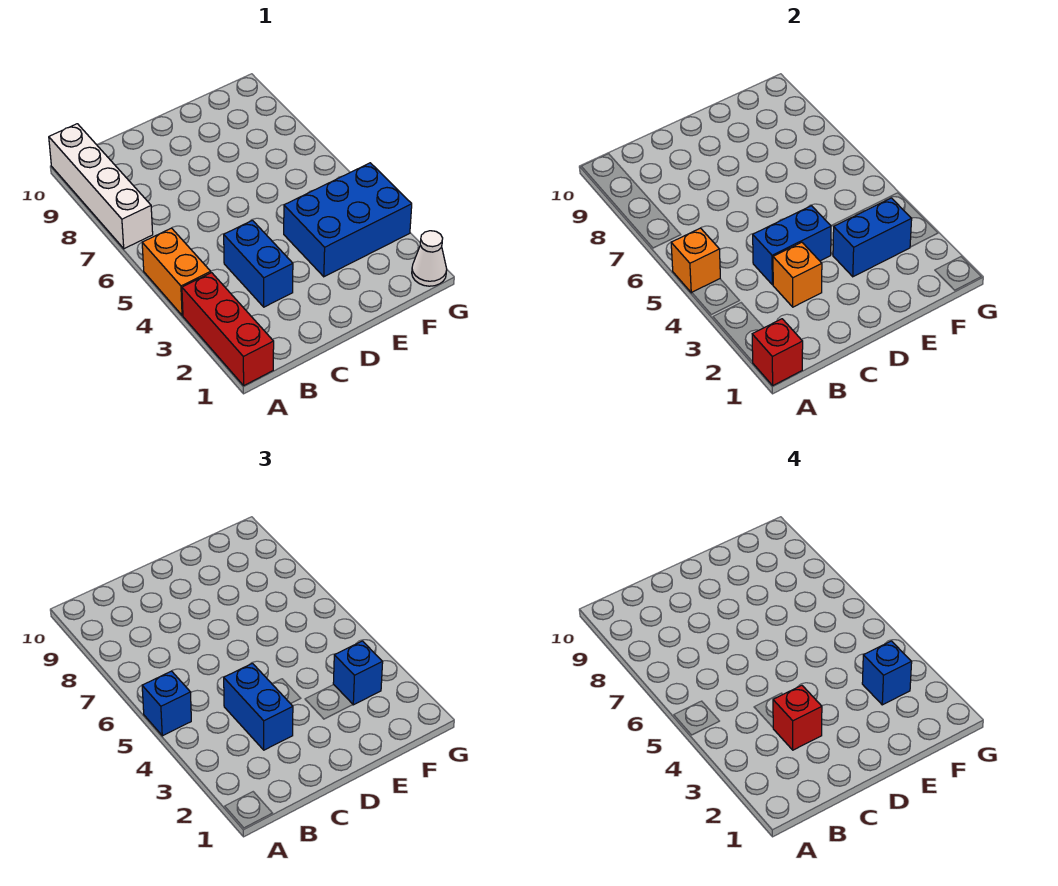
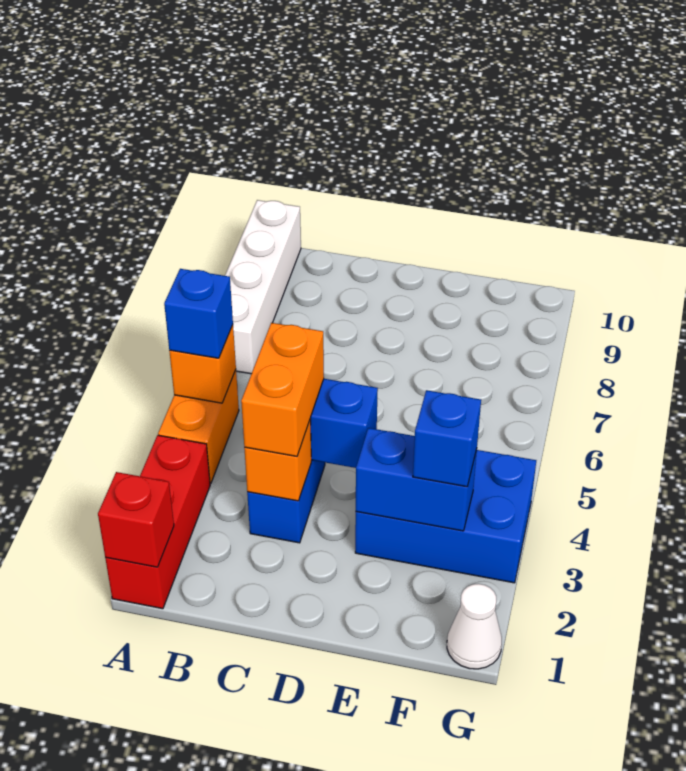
blue brick C3:C4 level 3 -> orange brick C3:C4 level 3
red brick C3 level 4 -> none
blue brick F3 level 4 -> none

